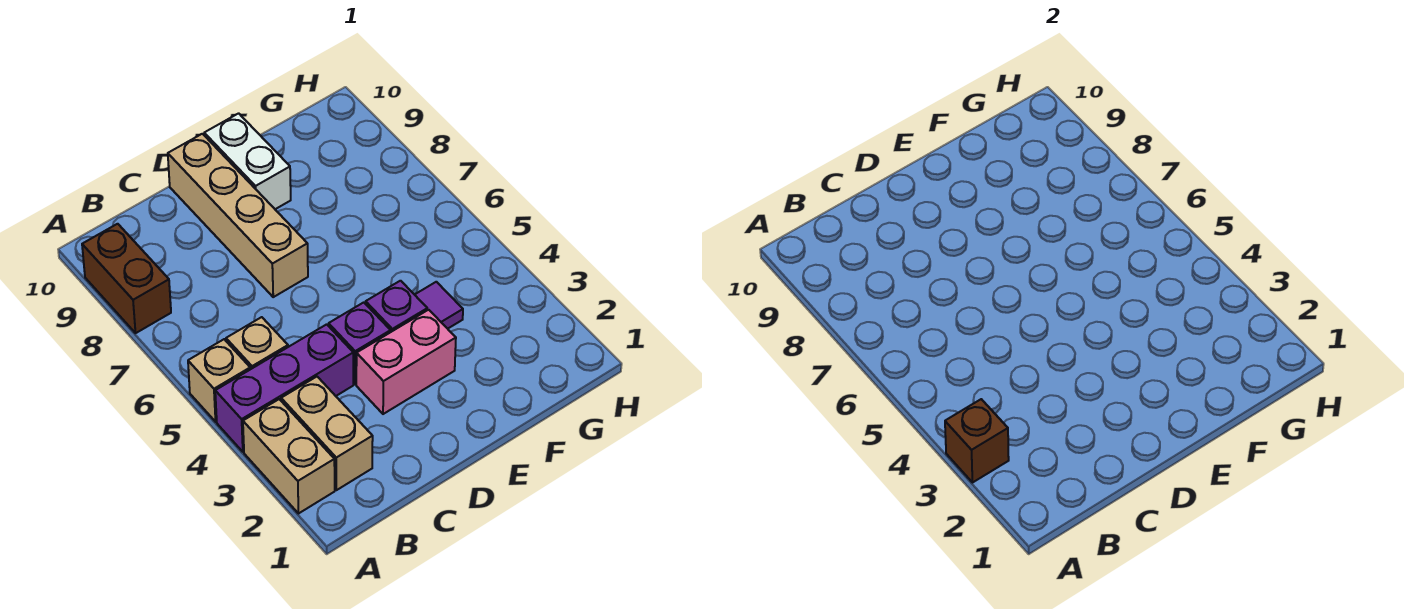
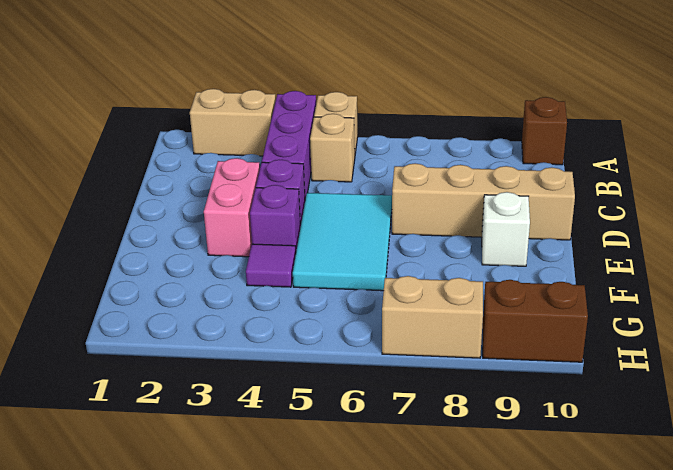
brown brick A3 level 2 -> brown brick A10 level 1
brown brick A8:A9 level 1 -> brown brick H9:H10 level 1
tan brick B2:B3 level 1 -> tan brick H7:H8 level 1
none -> cyan tile D5:F6 level 1
white brick E9:E10 level 1 -> white brick E9 level 1

